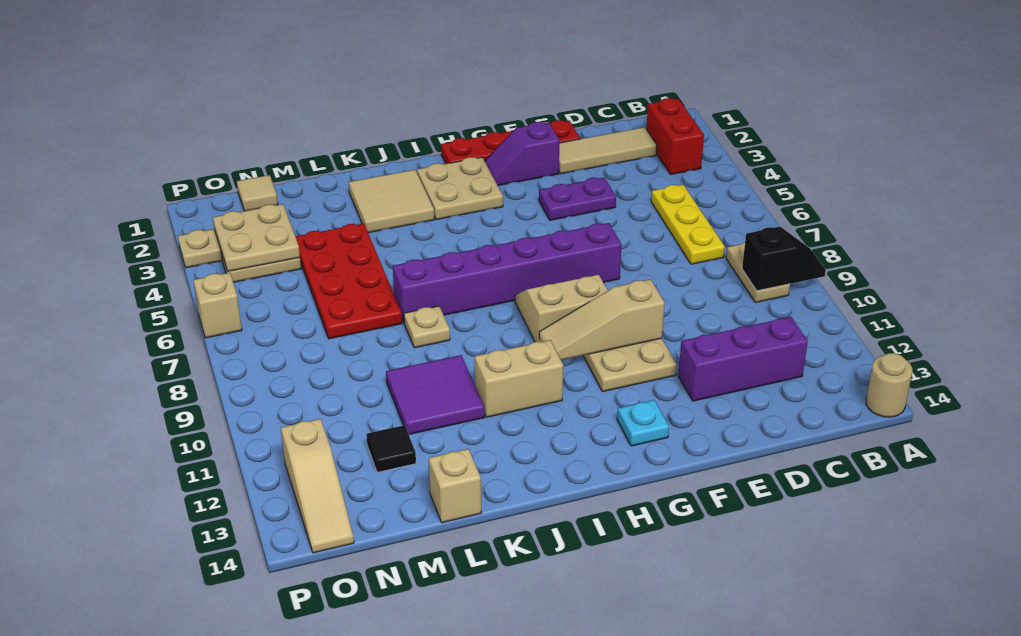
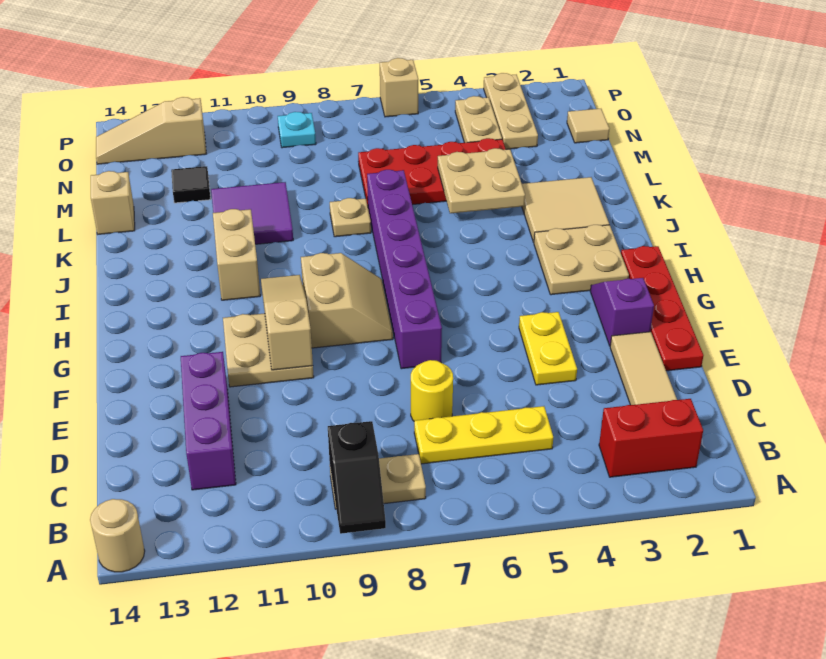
none -> yellow round brick D7 level 1
purple plate E4:F4 level 1 -> yellow plate E4:F4 level 1
cyan plate G13 level 1 -> cyan plate O9 level 1
tan plate N3:O4 level 2 -> tan plate K4:L5 level 2

